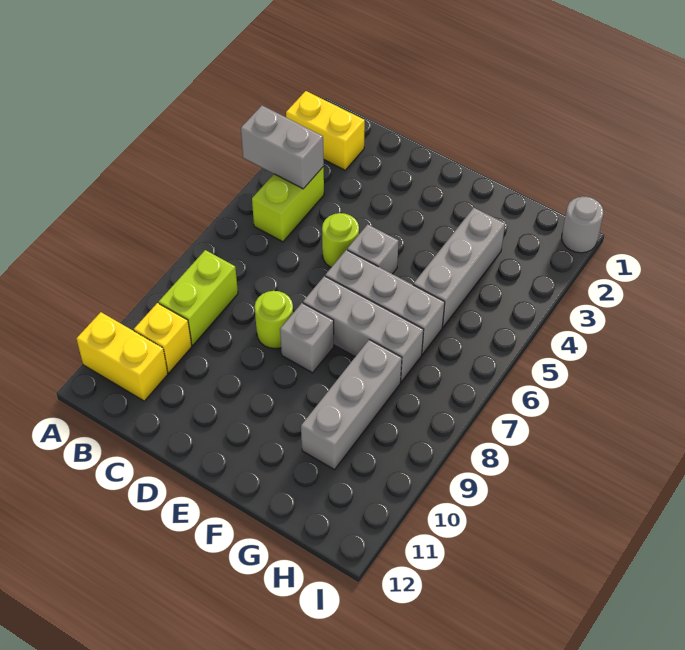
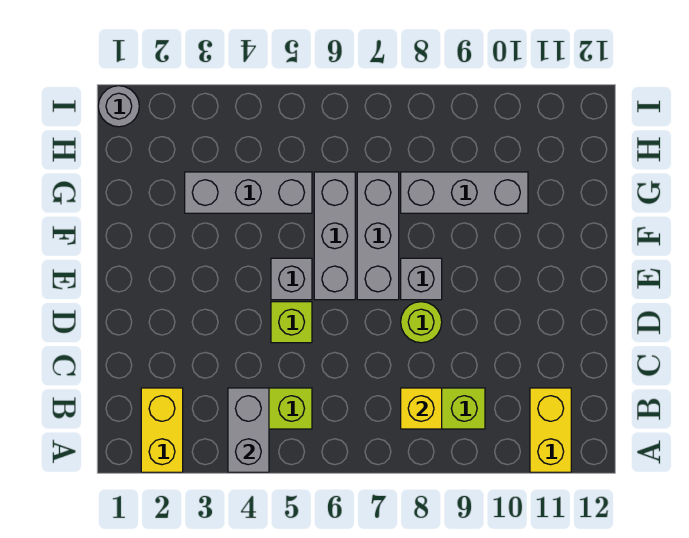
yellow brick B10 level 1 -> yellow brick B8 level 2
lime round brick D5 level 1 -> lime brick D5 level 1

